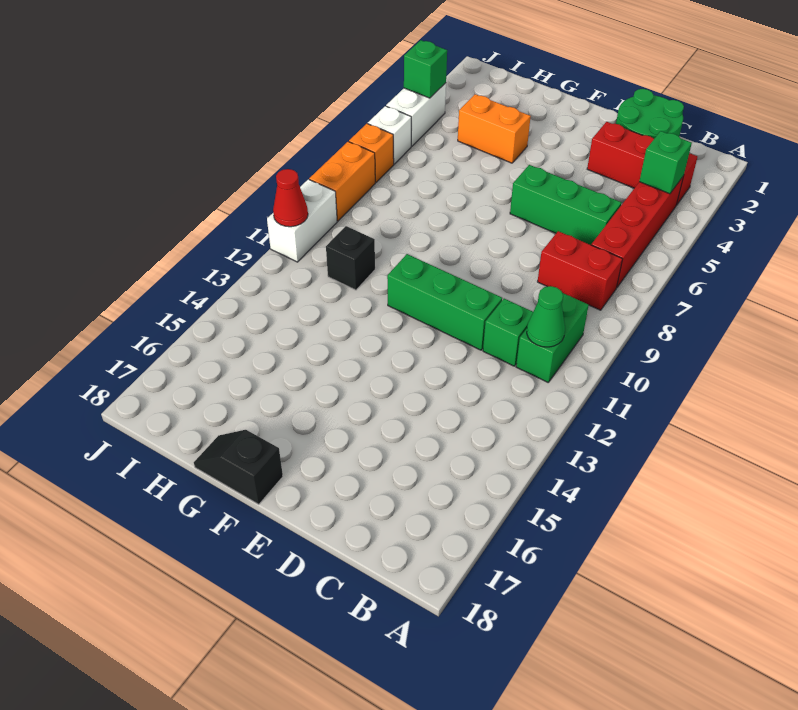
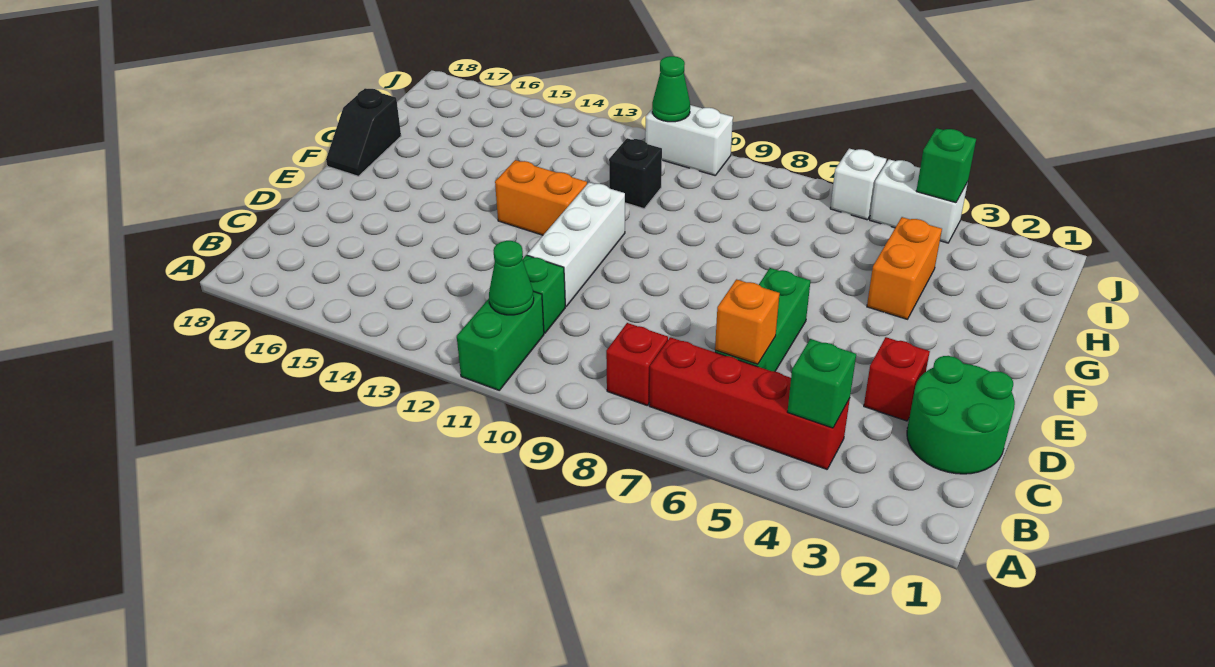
red brick B3:D3 level 1 -> red brick D3 level 1
red brick B8:C8 level 1 -> red brick B8 level 1
green brick B10:B11 level 1 -> green brick A11:B11 level 1
green brick D11:F11 level 1 -> white brick D11:F11 level 1
black slope F18:G18 level 1 top F -> black slope F18:G18 level 1 top G
orange brick J7 level 1 -> orange brick C6 level 2
orange brick J8:J9 level 1 -> orange brick F12:F13 level 1
red cone J11 level 2 -> green cone J11 level 2

